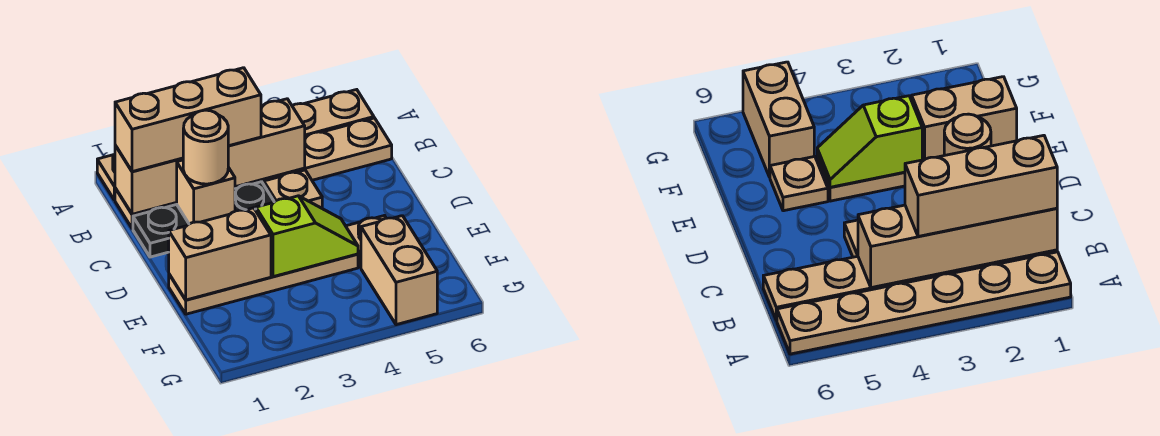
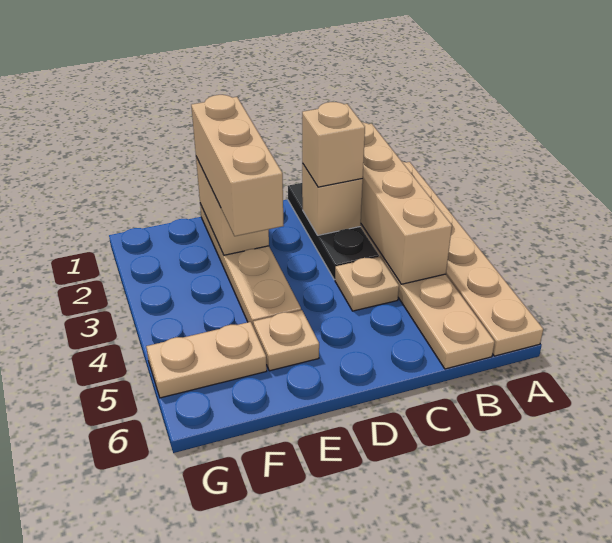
tan brick B1:B3 level 3 -> tan brick E1:E3 level 3
tan round brick C2 level 3 -> tan brick C2 level 3
lime slope E3:E4 level 2 top 3 -> none
tan brick F5:G5 level 1 -> tan plate F5:G5 level 1

